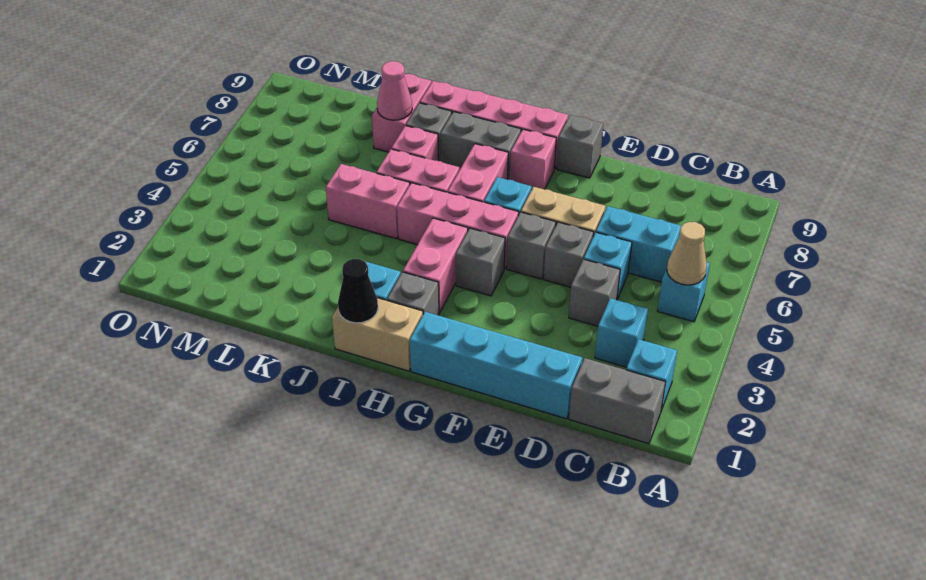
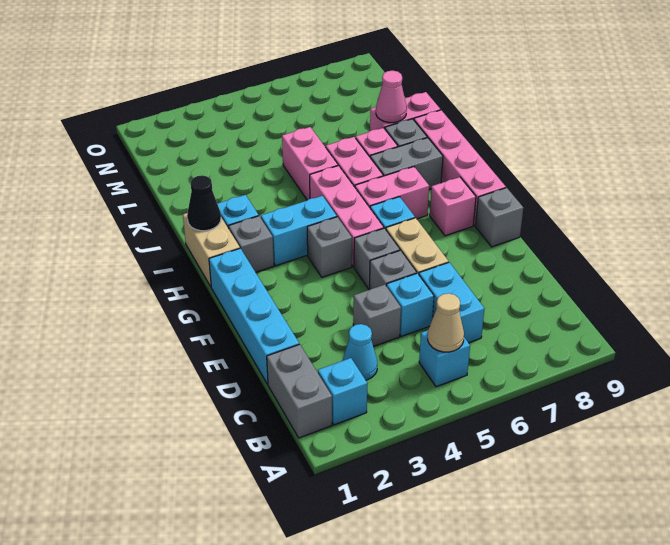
cyan brick C3 level 1 -> cyan cone C3 level 1
pink brick H3:H4 level 1 -> cyan brick H3:H4 level 1
grey brick H8:I8 level 1 -> grey brick I7:I8 level 1

